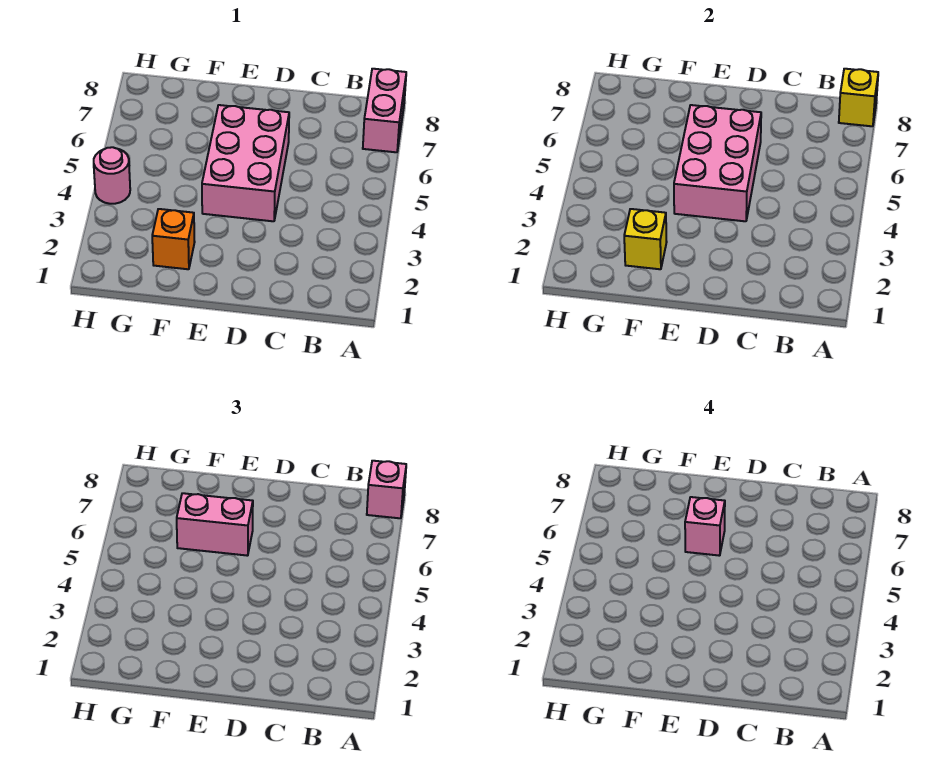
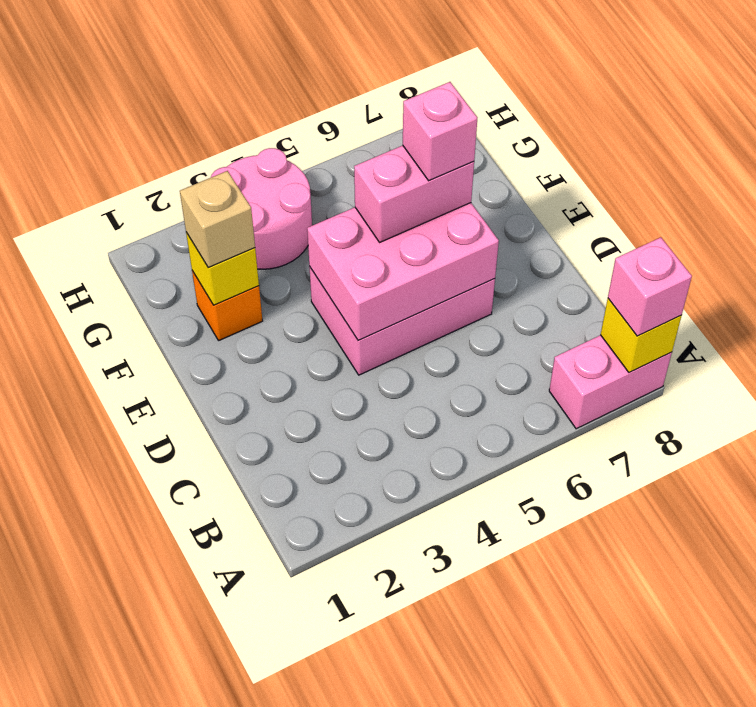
pink brick E6:F6 level 3 -> pink brick E5:E6 level 3
none -> tan brick F2 level 3
pink round brick H4 level 1 -> pink round brick G3:H4 level 1

